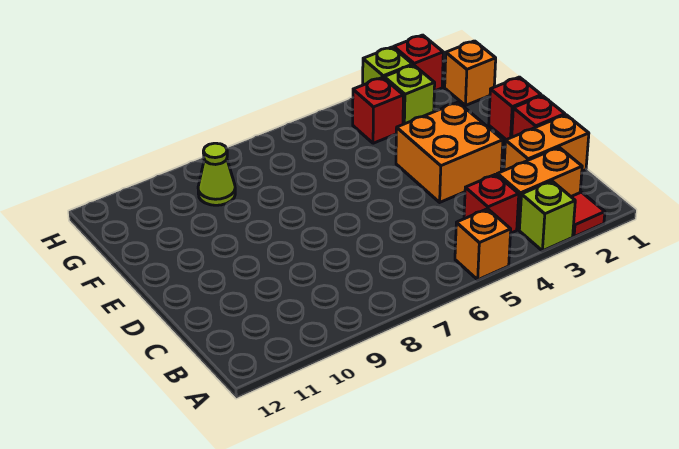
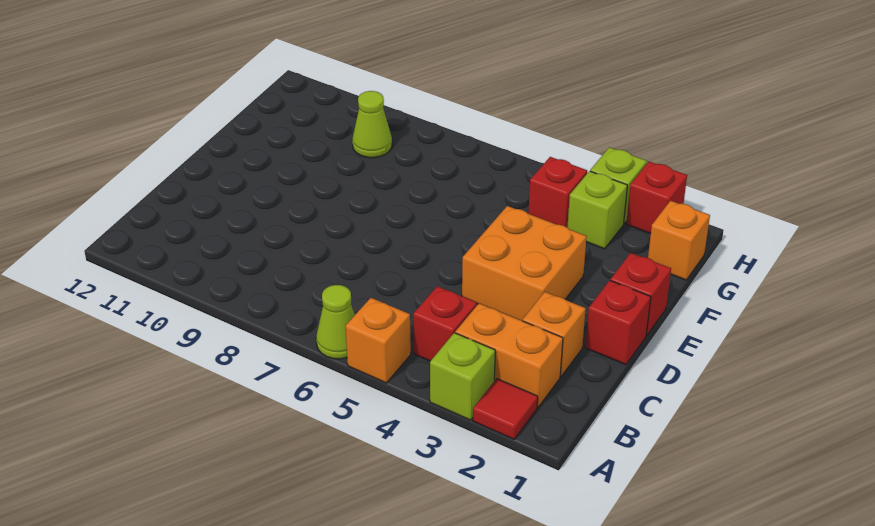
none -> lime cone A6 level 1
orange brick C1:C2 level 1 -> orange brick C2 level 1

